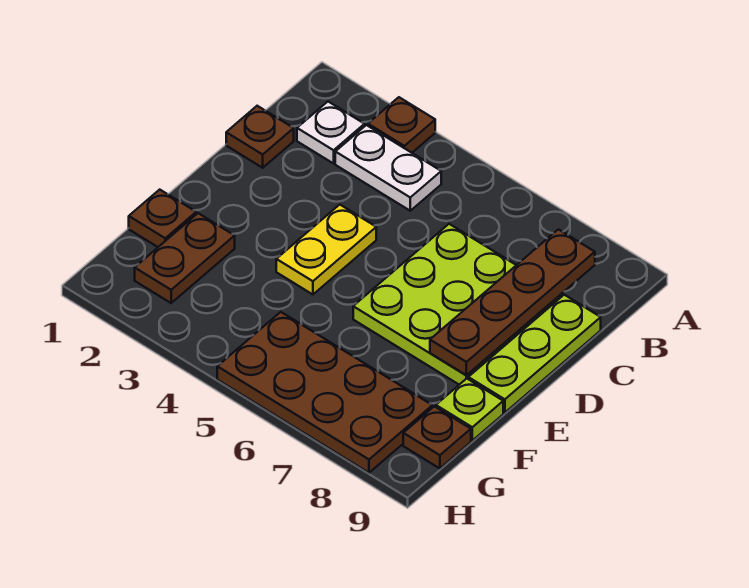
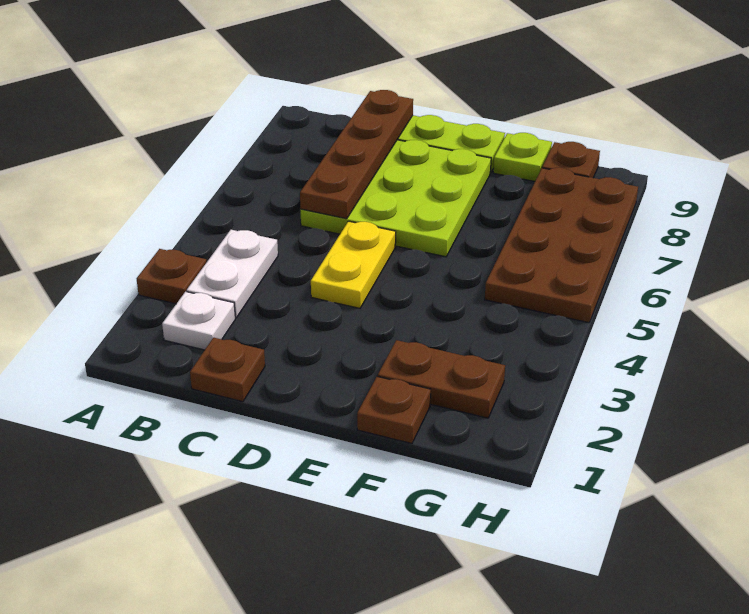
brown plate B8:E8 level 2 -> brown plate C6:C9 level 2
yellow plate D4:E4 level 1 -> yellow plate D4:D5 level 1

